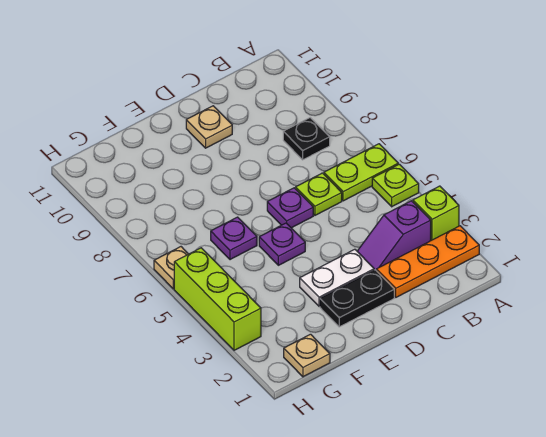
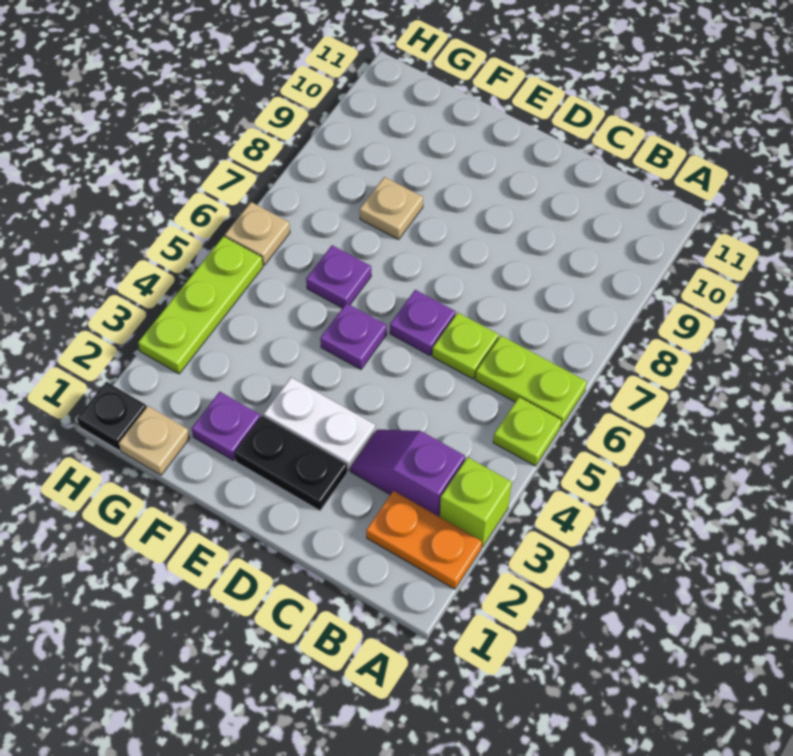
orange plate A2:C2 level 1 -> orange plate A2:B2 level 1
black plate B8 level 1 -> black plate H1 level 1
tan plate D10 level 1 -> tan plate F8 level 1
none -> purple plate F2 level 1
lime brick H3:H5 level 1 -> lime plate H3:H5 level 1

